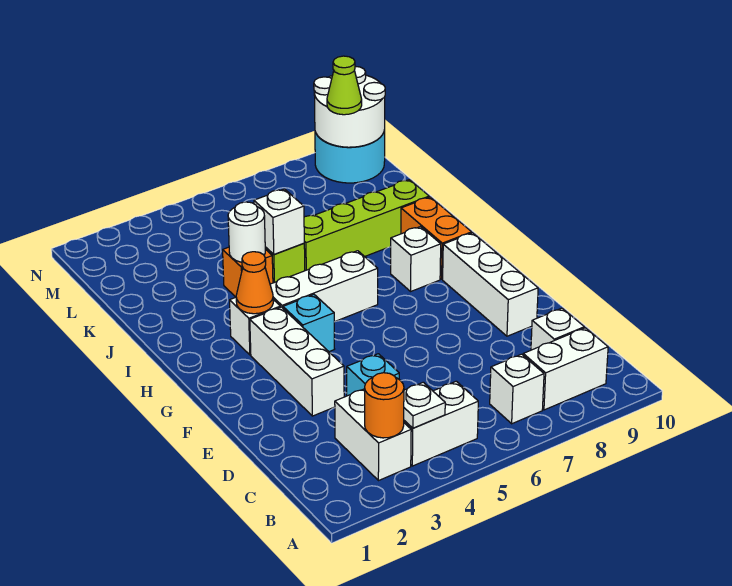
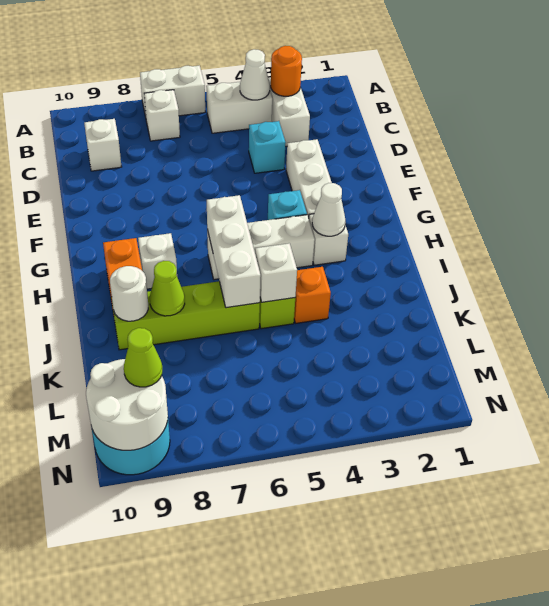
white plate B4 level 2 -> white cone B4 level 2
white brick B8:B9 level 1 -> white brick A6:A7 level 1
white brick E9:G9 level 1 -> white brick H6:J6 level 2
orange cone H3 level 2 -> white cone H3 level 2
white round brick J4 level 2 -> white round brick J9 level 2
none -> lime cone J8 level 2

